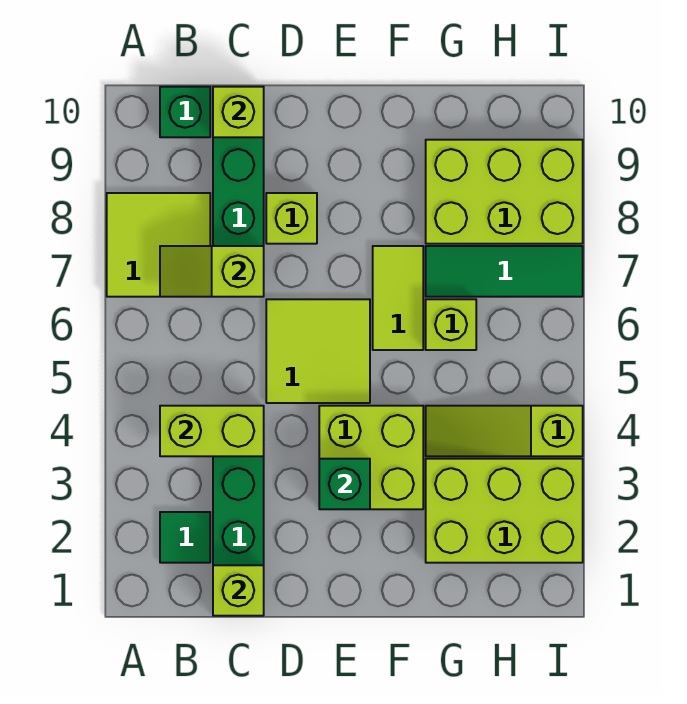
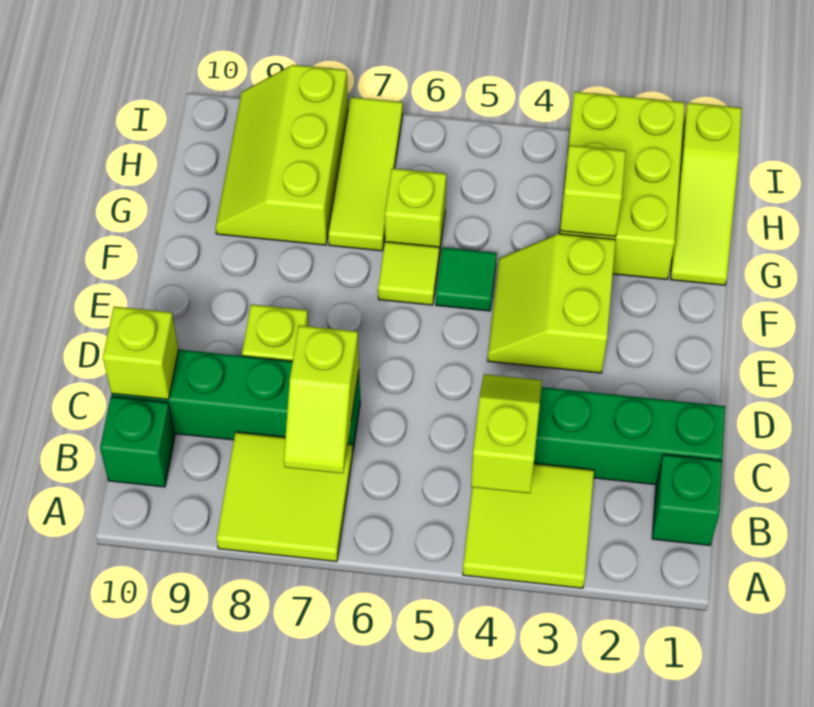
green tile B2 level 1 -> green tile F5 level 1
lime brick B4:C4 level 2 -> lime slope B4:C4 level 2 top B
lime brick C1 level 2 -> lime brick G3 level 2
lime tile D5:E6 level 1 -> lime tile A3:B4 level 1
lime brick E3:F4 level 1 -> lime slope E3:F4 level 1 top 3
green brick E3 level 2 -> green brick B1 level 1
lime tile F6:F7 level 1 -> lime tile F6 level 1
lime slope G4:I4 level 1 top I -> lime slope G1:I1 level 1 top I
green tile G7:I7 level 1 -> lime tile G7:I7 level 1
lime brick G8:I9 level 1 -> lime slope G8:I9 level 1 top 8

